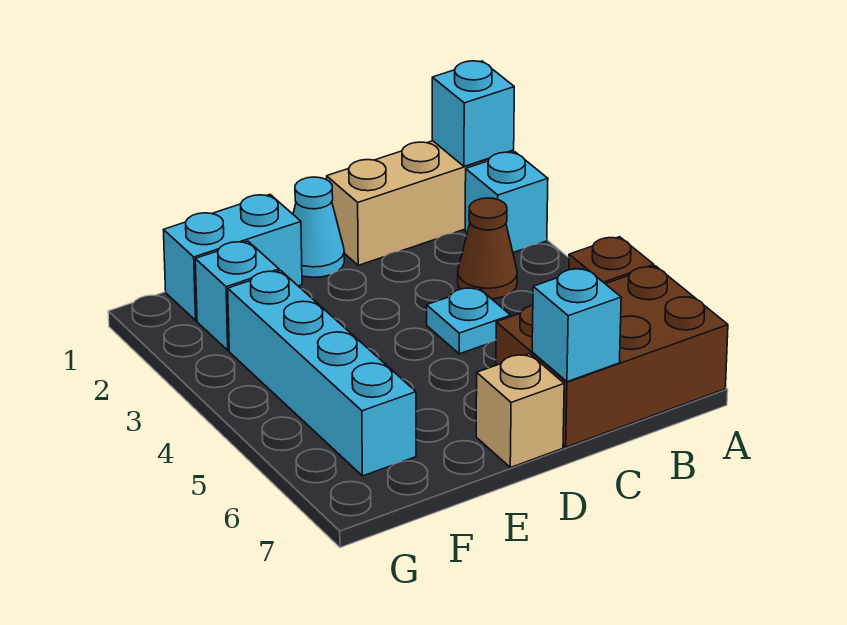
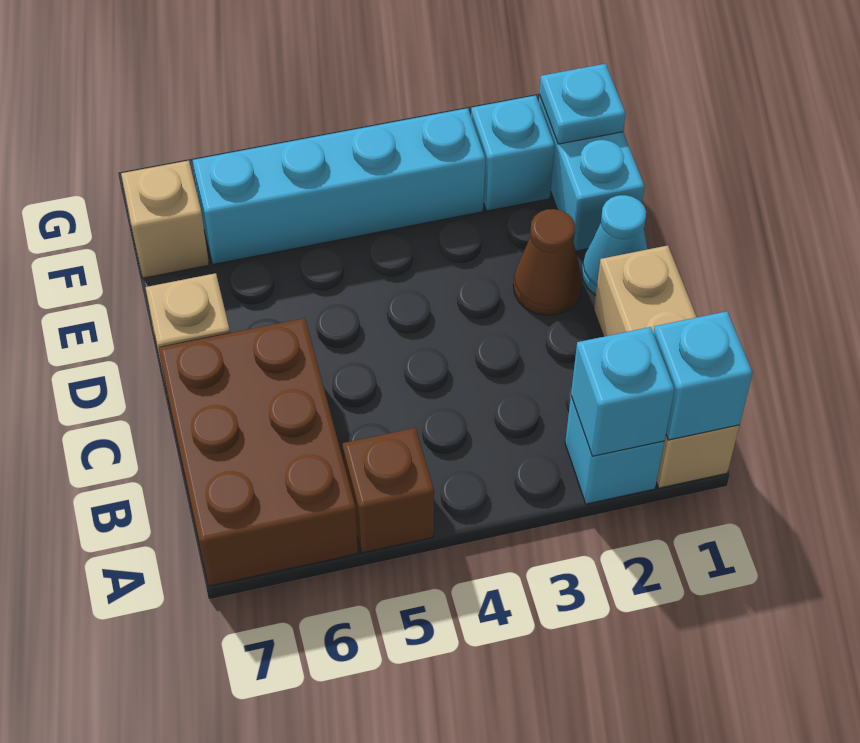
brown cone B3 level 1 -> brown cone D2 level 1
cyan plate C4 level 1 -> cyan plate F1 level 2
cyan brick C7 level 2 -> cyan brick A2 level 2
none -> tan brick F7 level 1

